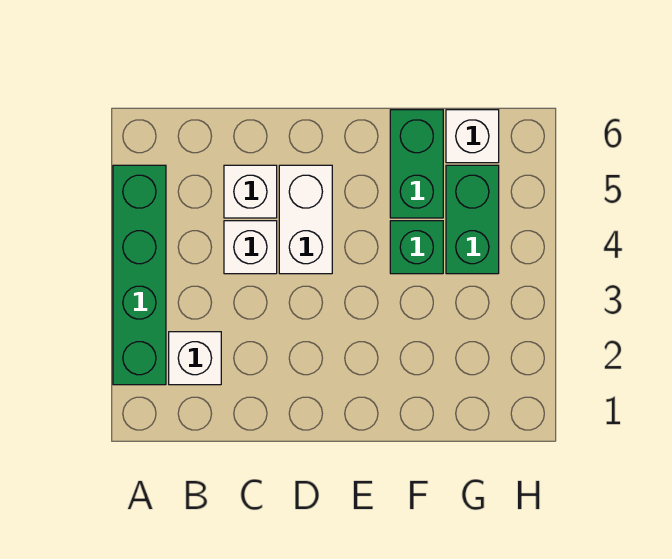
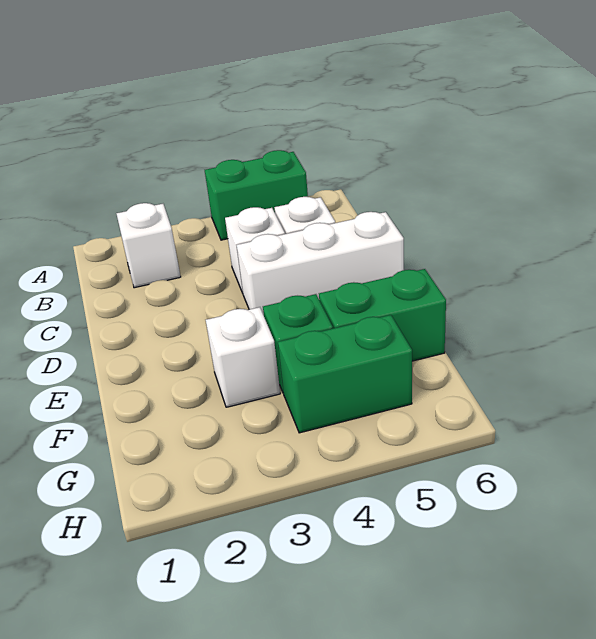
green brick A2:A5 level 1 -> green brick A4:A5 level 1
white brick D4:D5 level 1 -> white brick D4:D6 level 1
white brick G6 level 1 -> white brick F3 level 1

